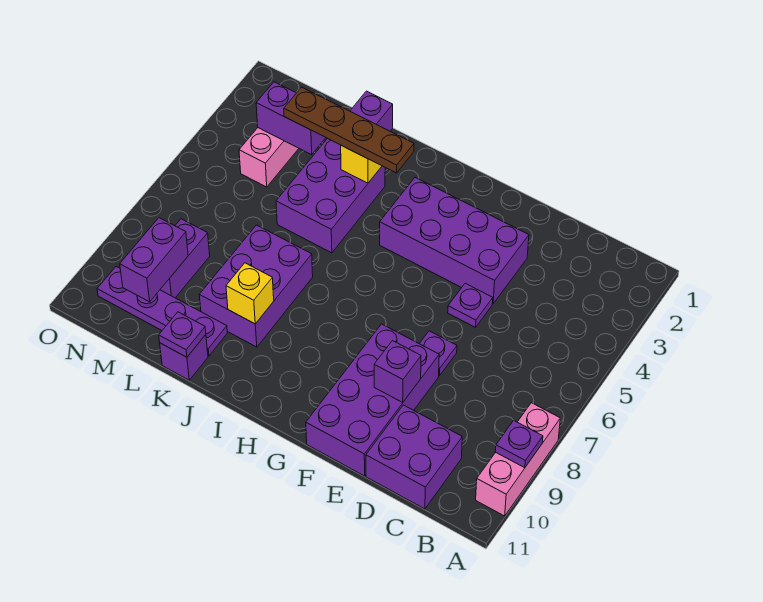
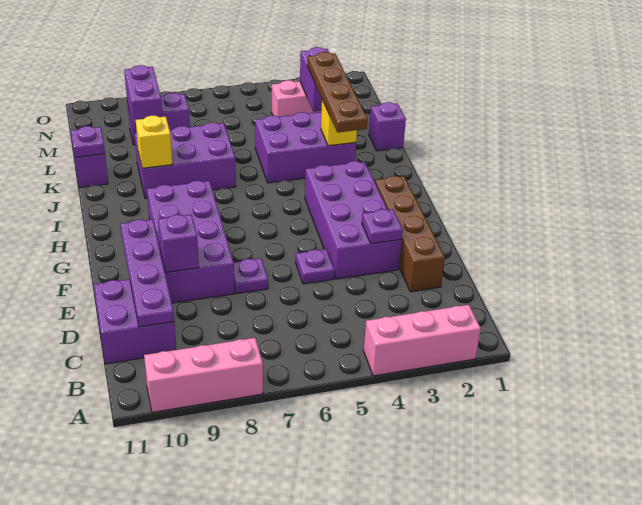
none -> pink brick A2:A4 level 1
purple plate A9 level 2 -> purple plate E3 level 2
none -> brown brick D2:G2 level 1
purple brick E8:F11 level 1 -> purple brick E8:H9 level 1
purple plate K10:N10 level 1 -> purple plate C10:F10 level 2
purple brick M9:M10 level 2 -> purple brick L9:M9 level 2

